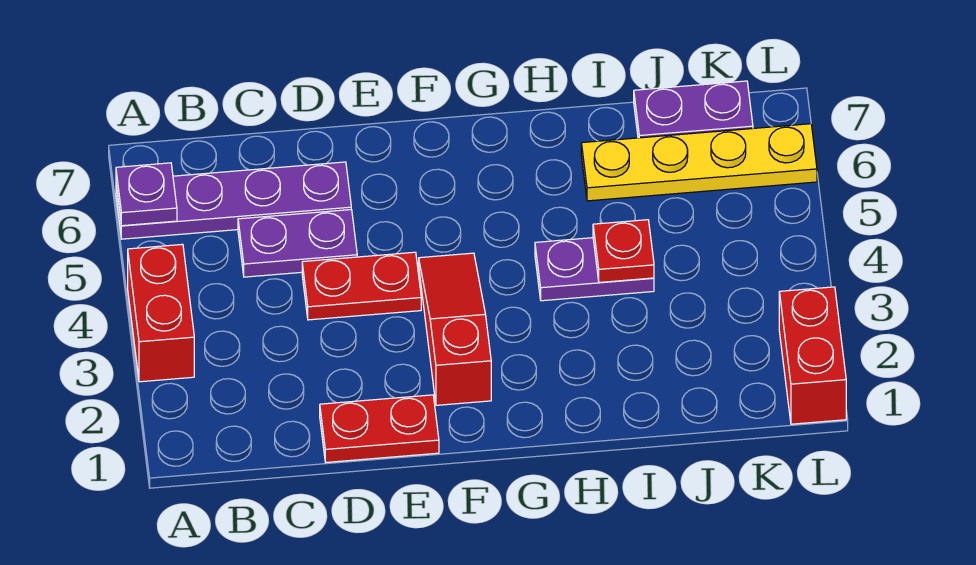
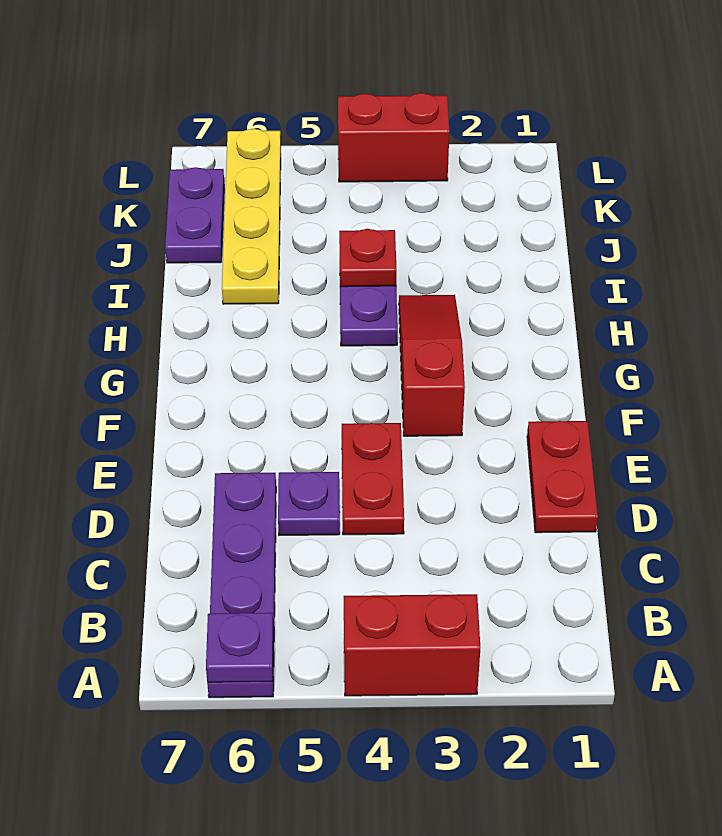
purple plate C5:D5 level 1 -> purple plate D5 level 1
red slope F2:F4 level 1 top 2 -> red slope F3:H3 level 1 top F
red brick L1:L2 level 1 -> red brick L3:L4 level 1

